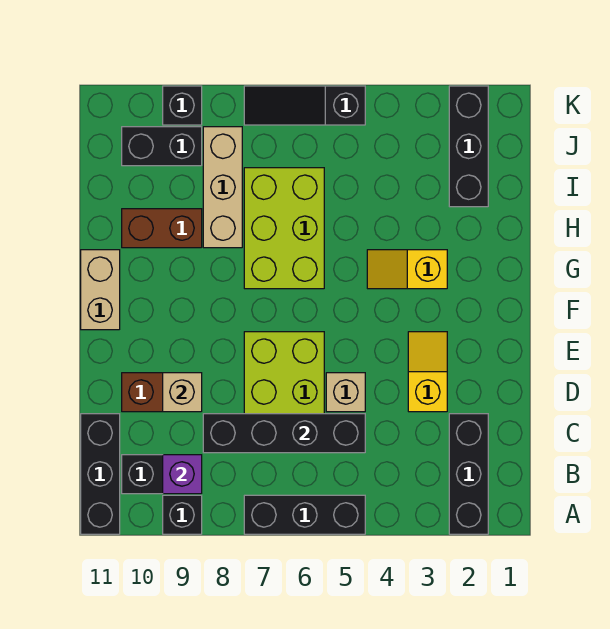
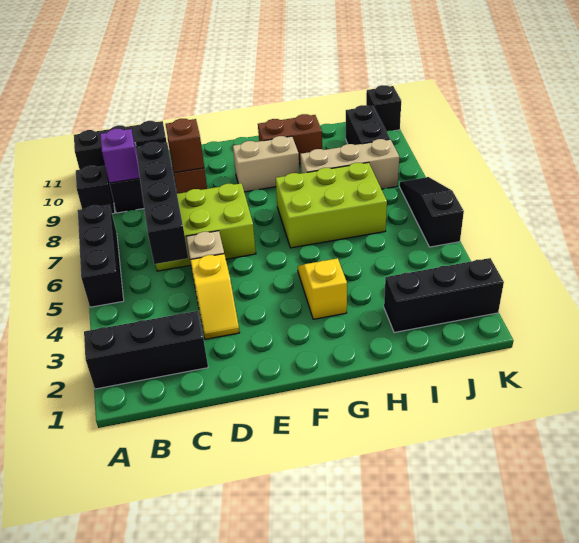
yellow slope D3:E3 level 1 top D -> yellow slope D3:D4 level 1 top 4
tan brick D9 level 2 -> brown brick D9 level 2
tan brick F11:G11 level 1 -> tan brick F9:G9 level 1
brown brick H9:H10 level 1 -> brown brick G10:H10 level 1
black brick K9 level 1 -> black brick K11 level 1

